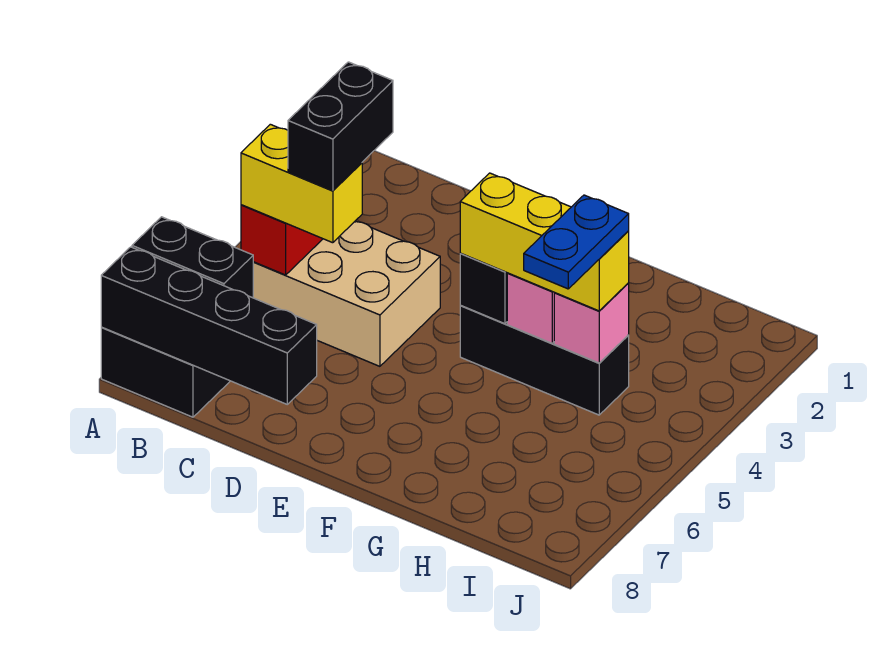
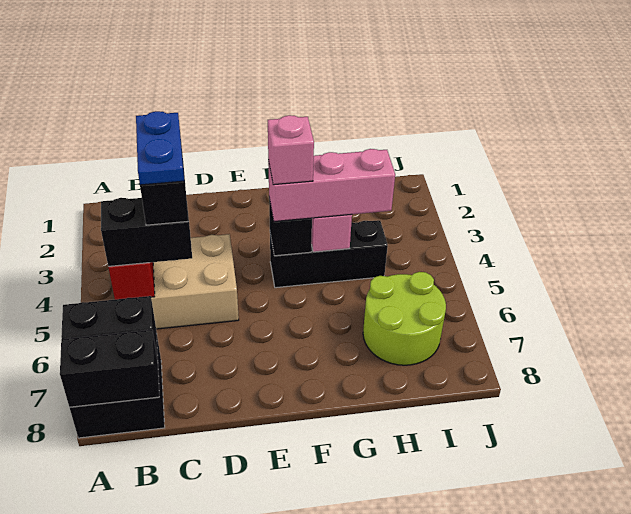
black brick A8:D8 level 2 -> black brick A8:B8 level 2
yellow brick B5:C5 level 3 -> black brick B5:C5 level 3
yellow brick F4:H4 level 3 -> pink brick F4:H4 level 3
pink brick H4 level 2 -> pink brick F4 level 4
blue plate H4:H5 level 4 -> blue plate C4:C5 level 5
none -> lime round brick H6:I7 level 1

